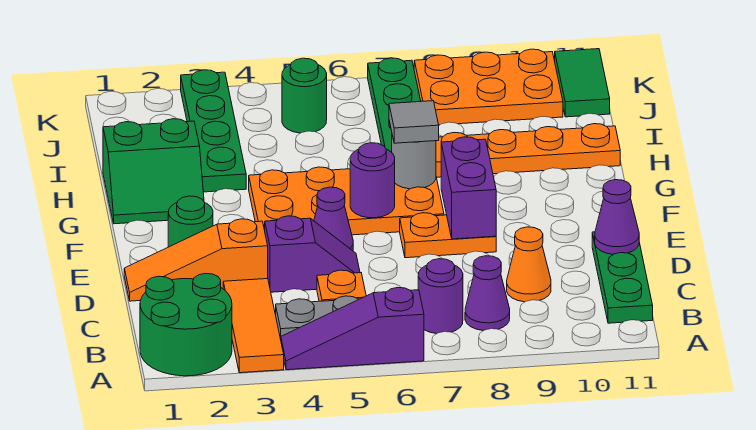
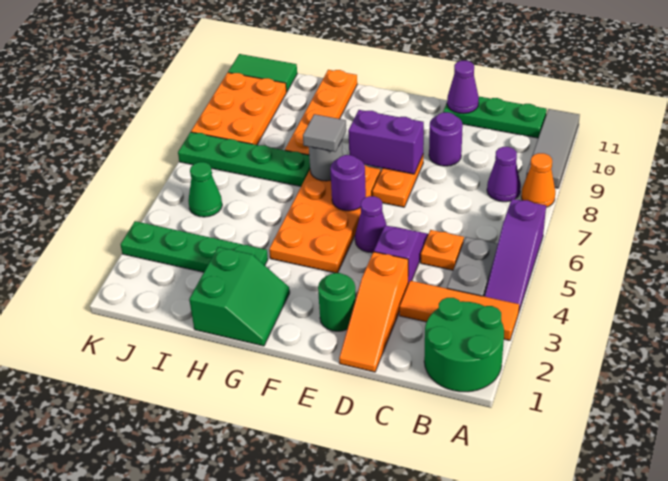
none -> grey tile A9:A11 level 1
purple round brick B7 level 1 -> purple round brick D9 level 1
orange cone C9 level 1 -> orange cone A8 level 1
green round brick J5 level 1 -> green cone J5 level 1

